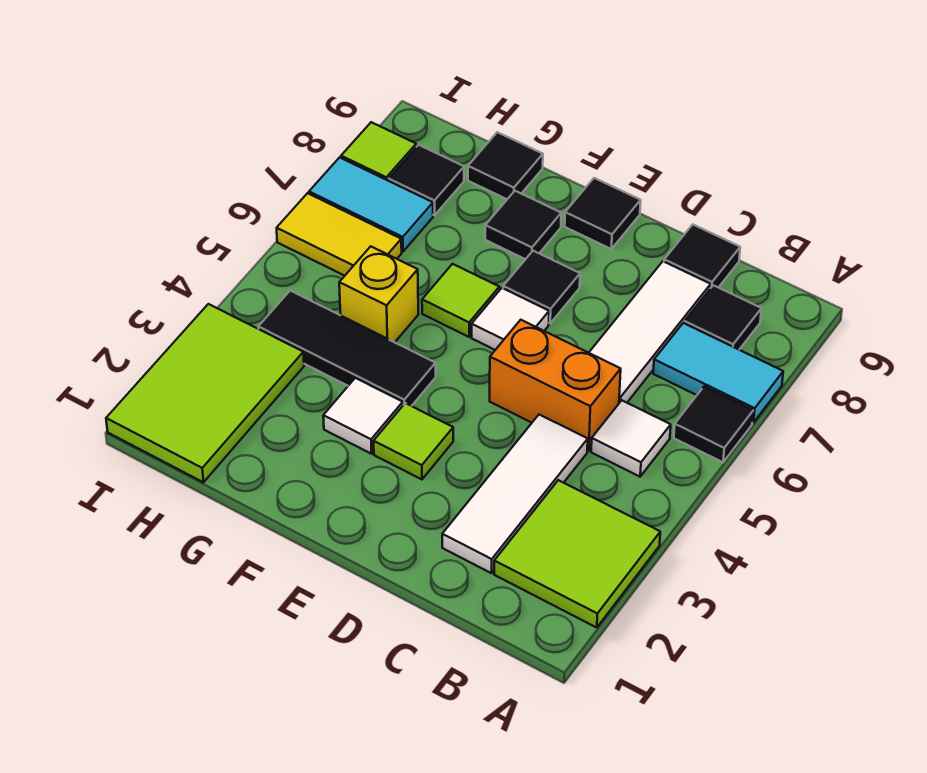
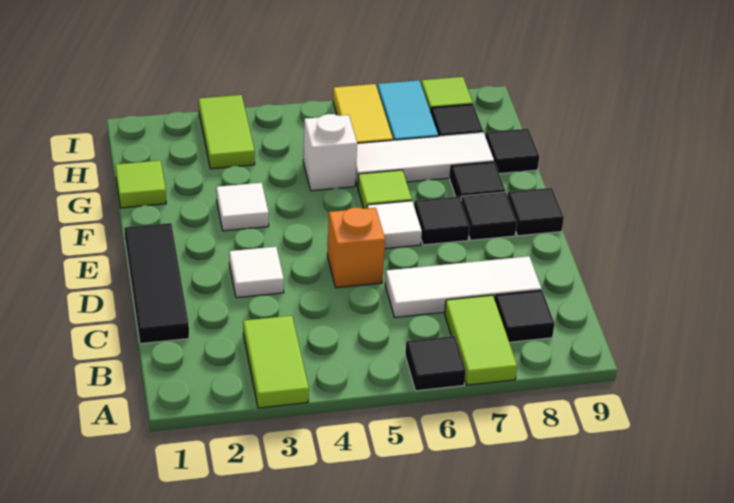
lime tile A2:B3 level 1 -> lime tile A3:B3 level 1
cyan tile A7:B7 level 1 -> lime tile A7:B7 level 1
white tile B5 level 1 -> white tile D3 level 1
white tile C2:C4 level 1 -> white tile G6:G8 level 1
orange brick C5:D5 level 1 -> orange brick D5 level 1
black tile C9 level 1 -> black tile E8 level 1
lime tile E3 level 1 -> lime tile G1 level 1
black tile F4:H4 level 1 -> black tile C1:E1 level 1
yellow brick G5 level 1 -> white brick G5 level 1
lime tile H1:I3 level 1 -> lime tile H3:I3 level 1

